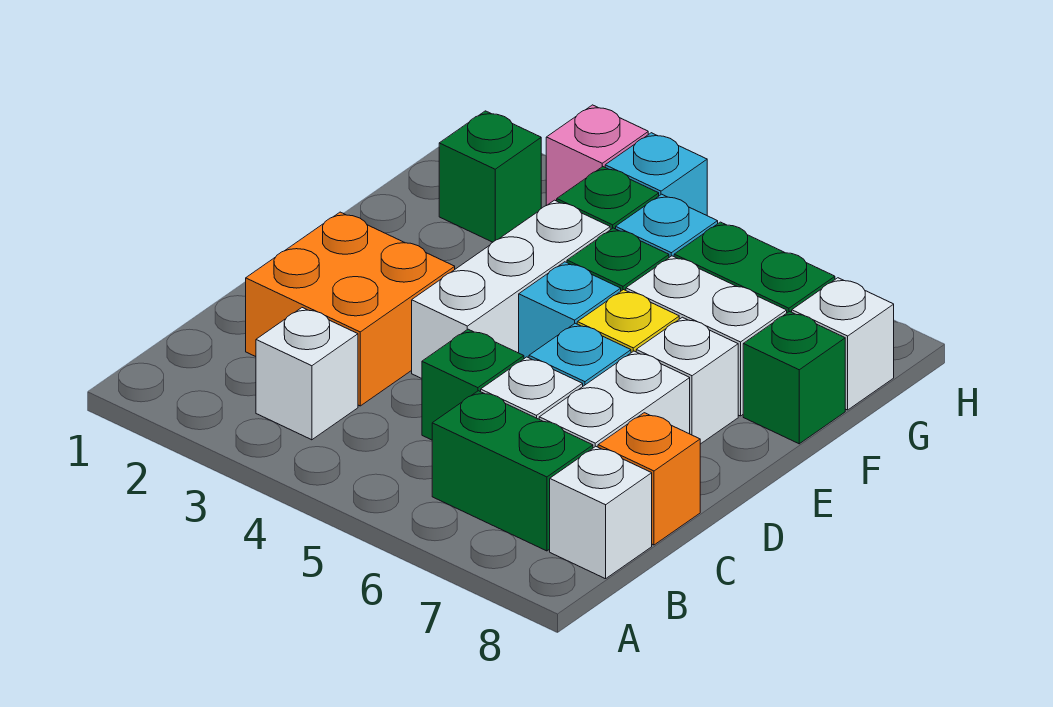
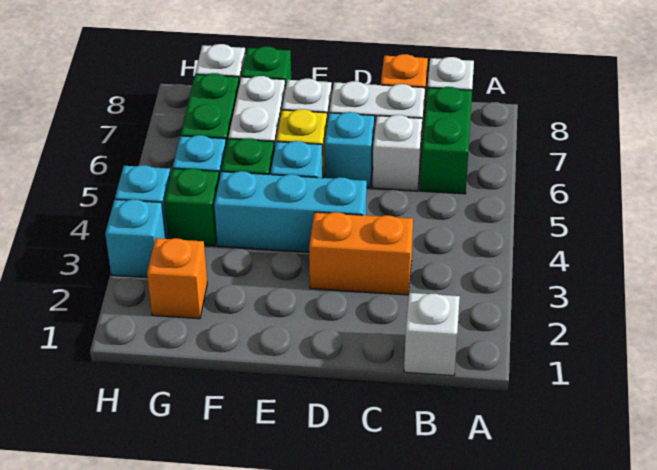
white brick B3 level 1 -> white brick B1 level 1
orange brick C2:D3 level 1 -> orange brick C3:D3 level 1
green brick C5 level 1 -> none
white brick D4:F4 level 1 -> cyan brick D4:F4 level 1
green brick G2 level 1 -> orange brick G2 level 1
pink brick H3 level 1 -> cyan brick H3 level 1

